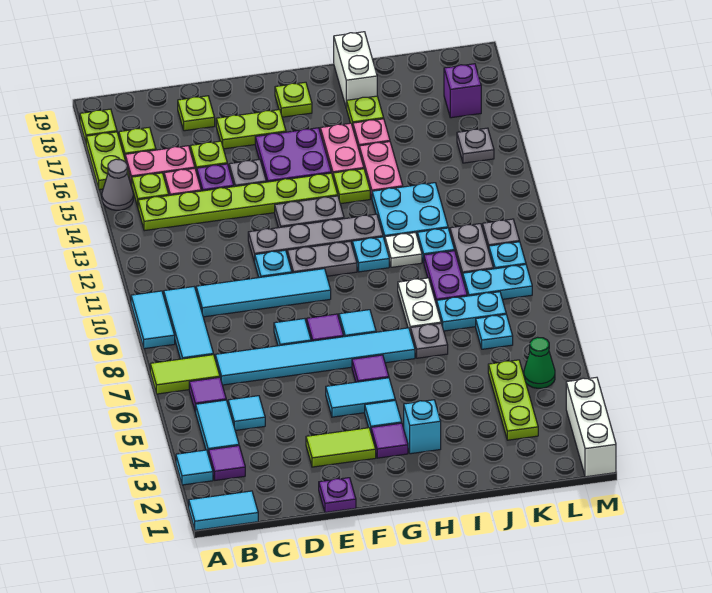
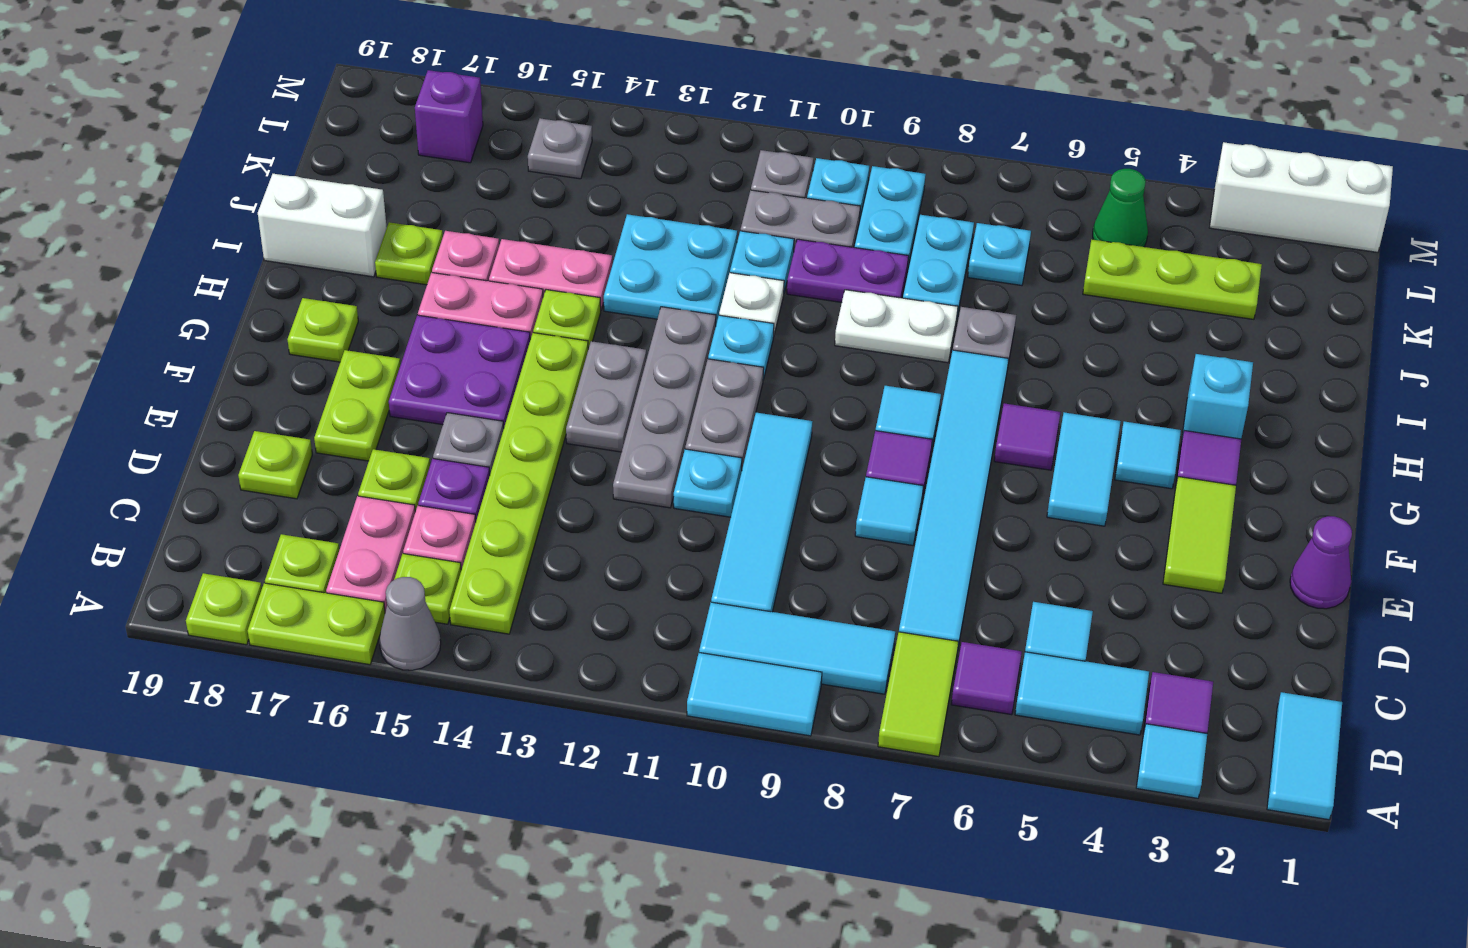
purple plate E1 level 1 -> purple cone E1 level 1

